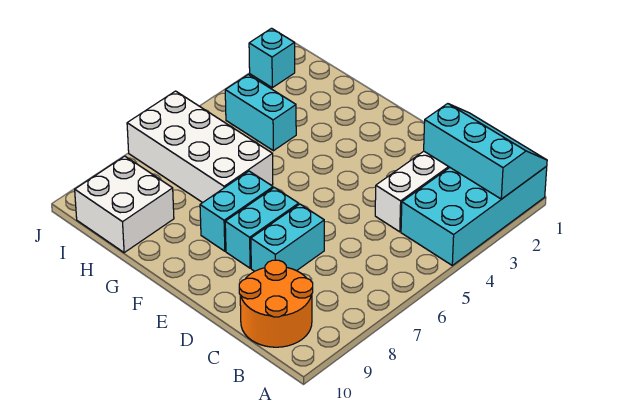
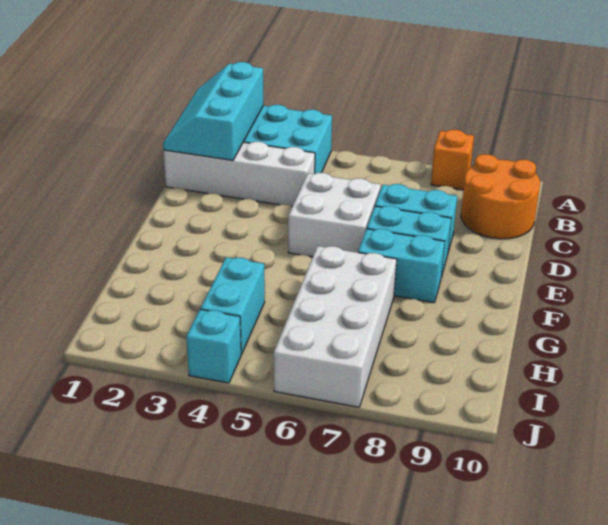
none -> orange brick A8 level 1
white brick H9:I10 level 1 -> white brick D5:E6 level 1
cyan brick J2 level 1 -> cyan brick J4 level 1

